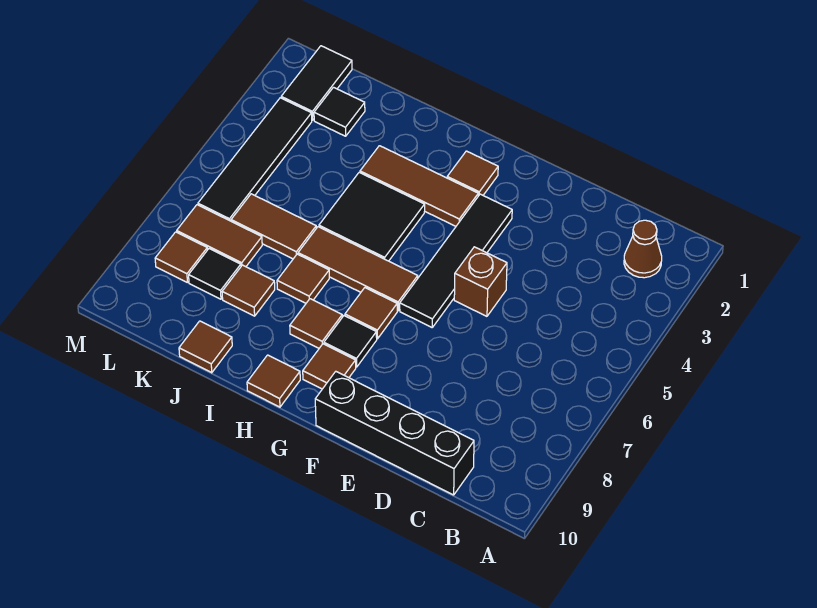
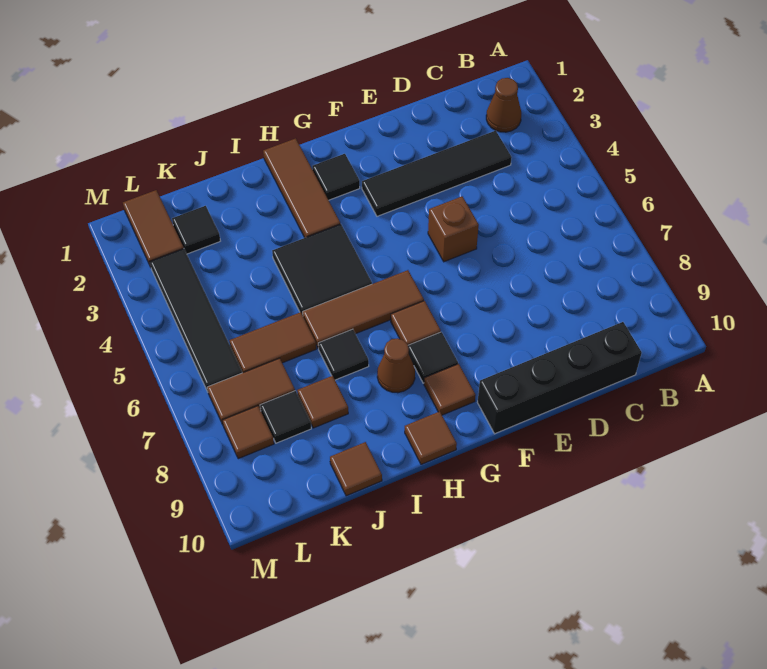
black tile F3:F6 level 1 -> black tile C3:F3 level 1
brown tile G2 level 1 -> black tile G2 level 1
brown tile G3:I3 level 1 -> brown tile H1:H3 level 1
brown tile H8 level 1 -> brown cone H8 level 1
brown tile I7 level 1 -> black tile I7 level 1
black tile L1:L2 level 1 -> brown tile L1:L2 level 1

